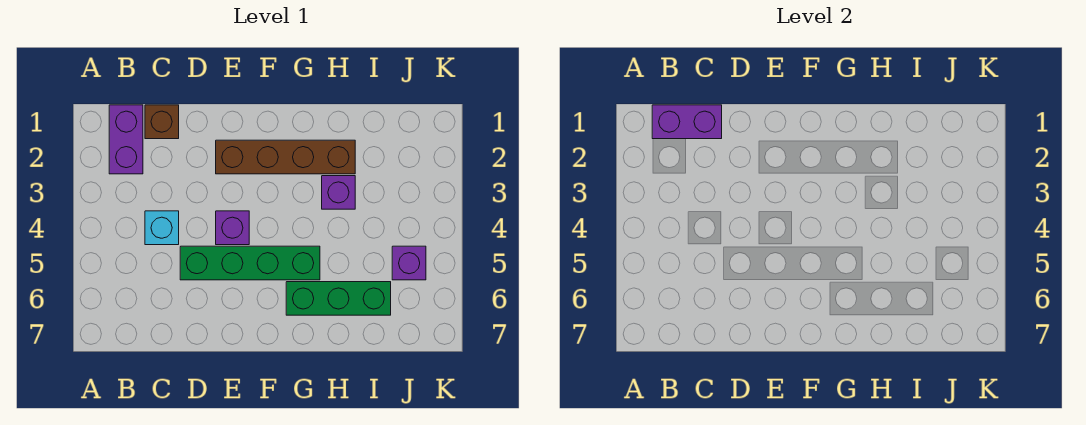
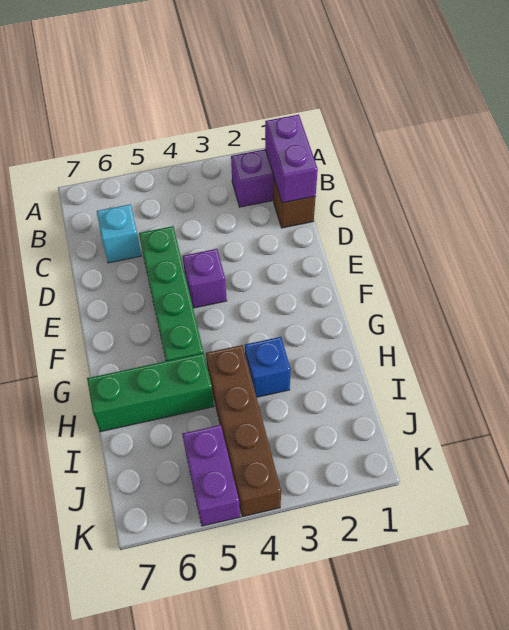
cyan brick C4 level 1 -> cyan brick C6 level 1
brown brick E2:H2 level 1 -> brown brick H4:K4 level 1
green brick G6:I6 level 1 -> green brick H5:H7 level 1
purple brick H3 level 1 -> blue brick H3 level 1
purple brick J5 level 1 -> purple brick J5:K5 level 1

